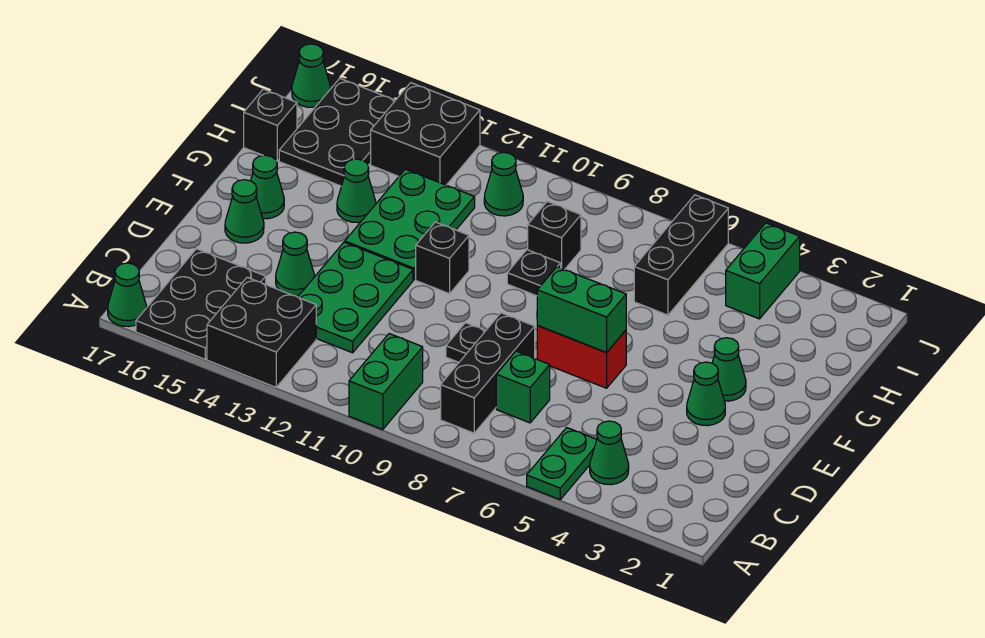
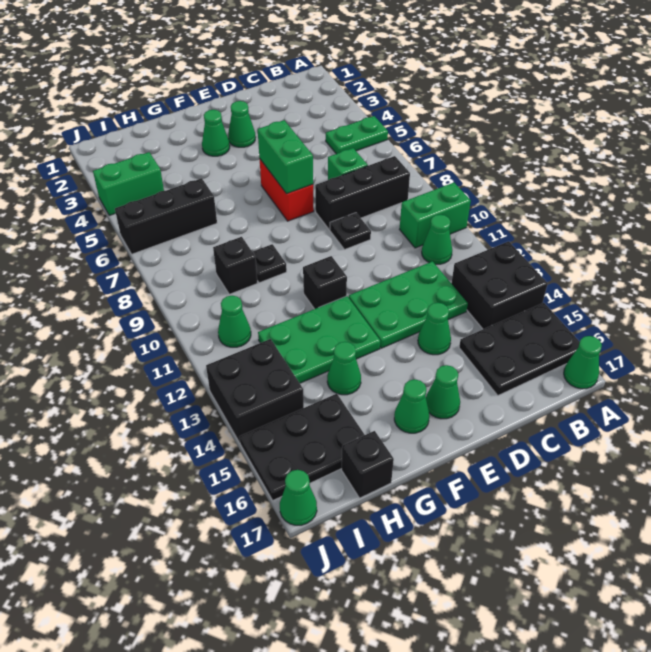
green cone B4 level 1 -> green cone B11 level 1

